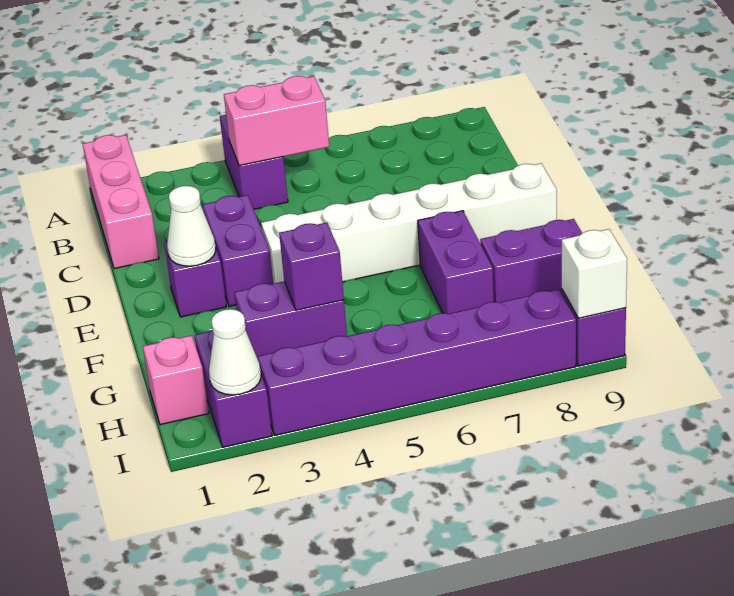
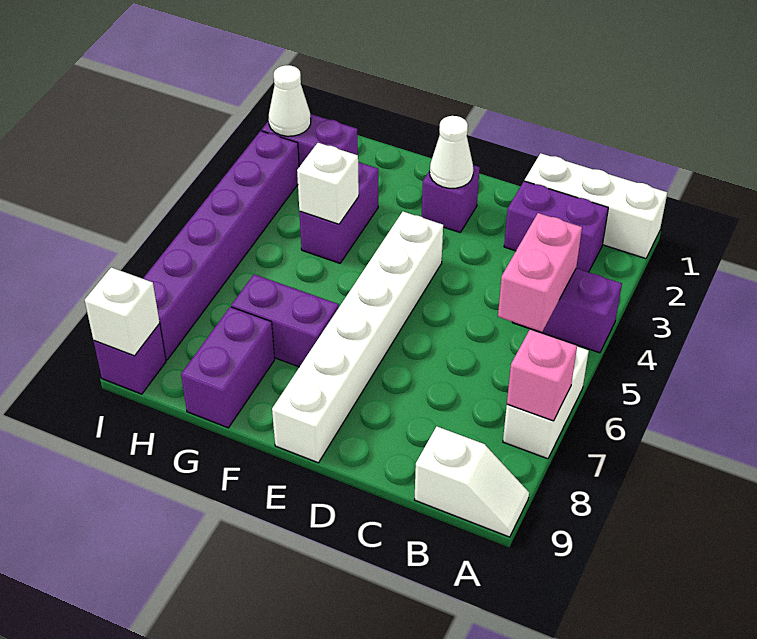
pink brick A1:C1 level 1 -> white brick A1:C1 level 1
none -> white brick A6:A7 level 1
none -> white slope A9:B9 level 1 top B
purple brick D3:E3 level 1 -> purple brick B2:C2 level 1
purple brick G4 level 2 -> white brick G4 level 2
pink brick H1 level 1 -> pink brick A7 level 2

